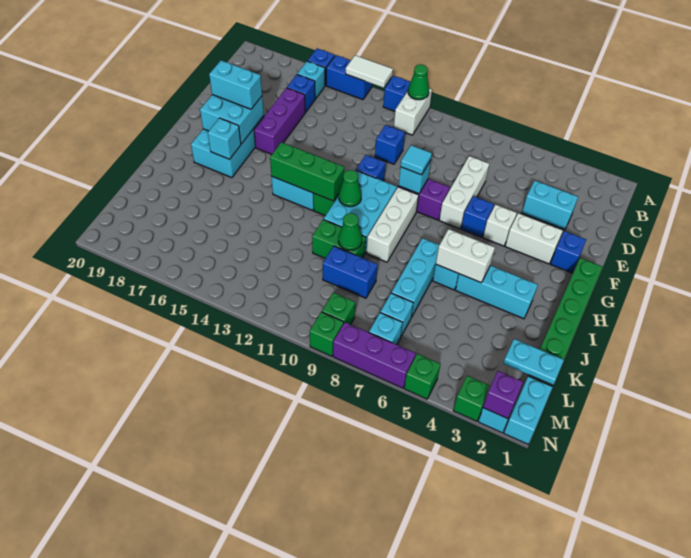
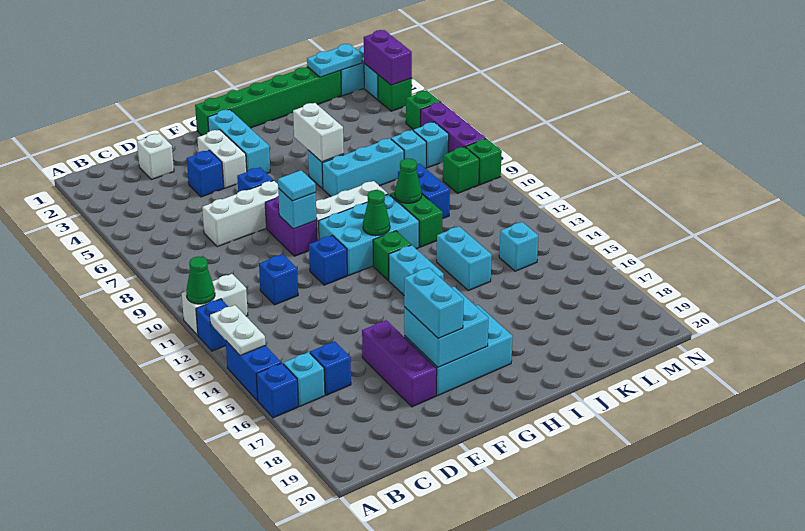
white tile A13:A14 level 2 -> white plate A13:A14 level 2
cyan brick D3:D4 level 1 -> cyan brick J13:J14 level 1
purple brick D16:F16 level 1 -> purple brick E16:E18 level 1
blue brick F2 level 1 -> blue brick E4 level 1
white brick F5 level 1 -> white brick D2 level 1
green brick H12:H14 level 2 -> none
cyan brick H17 level 2 -> cyan brick L14 level 1
cyan brick I3:I5 level 1 -> cyan brick G2:G4 level 1
cyan plate L1:L2 level 2 -> cyan plate L1:M1 level 2
purple brick N2 level 2 -> purple brick N2:N3 level 2

